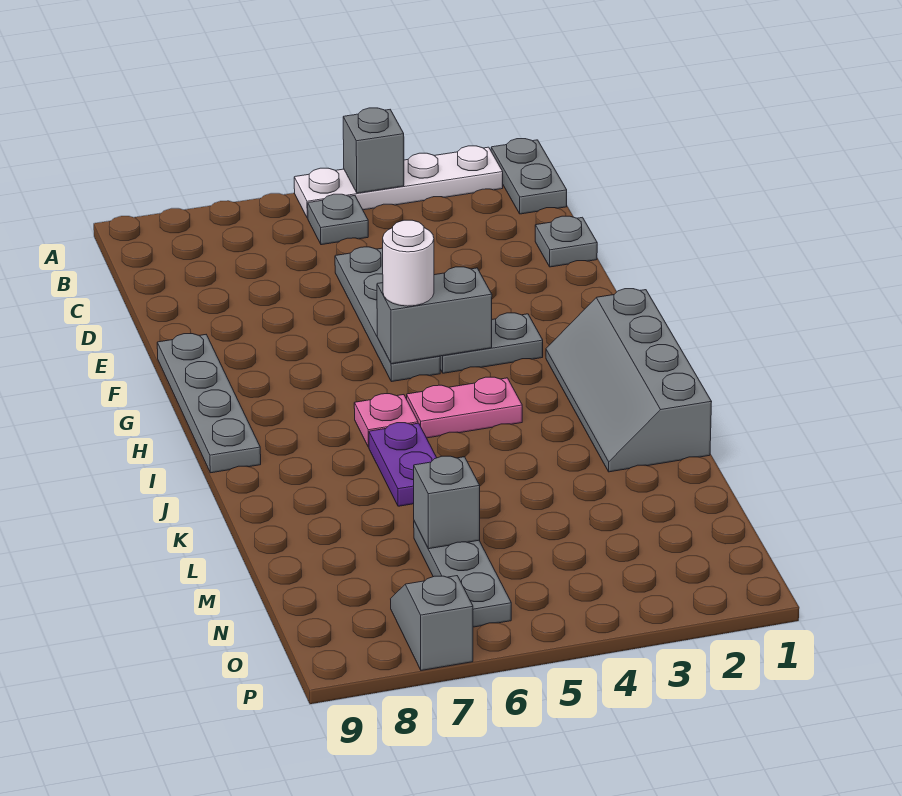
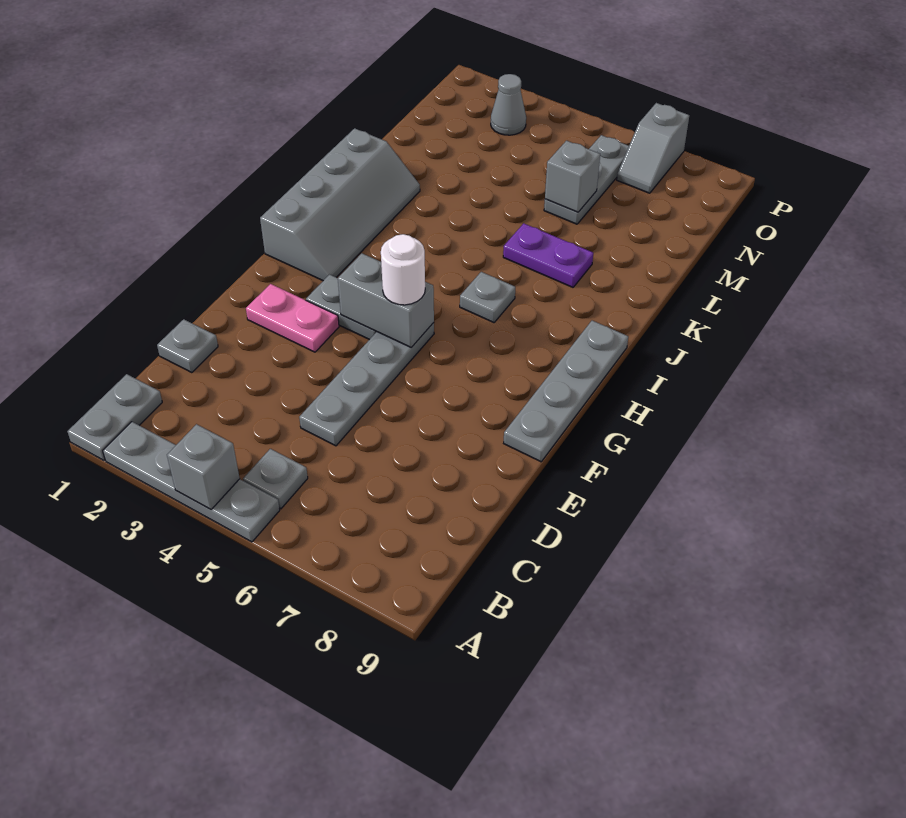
white plate A2:A5 level 1 -> grey plate A2:A5 level 1
pink plate I4:I5 level 1 -> pink plate F2:F3 level 1
pink plate I6 level 1 -> grey plate I6 level 1
purple plate J6:K6 level 1 -> purple plate K6:K7 level 1
none -> grey cone O3 level 1

